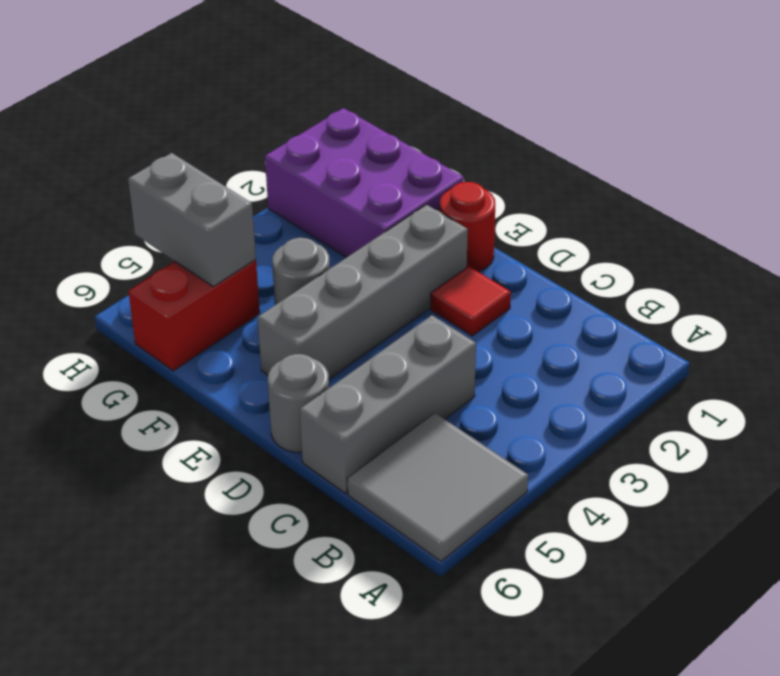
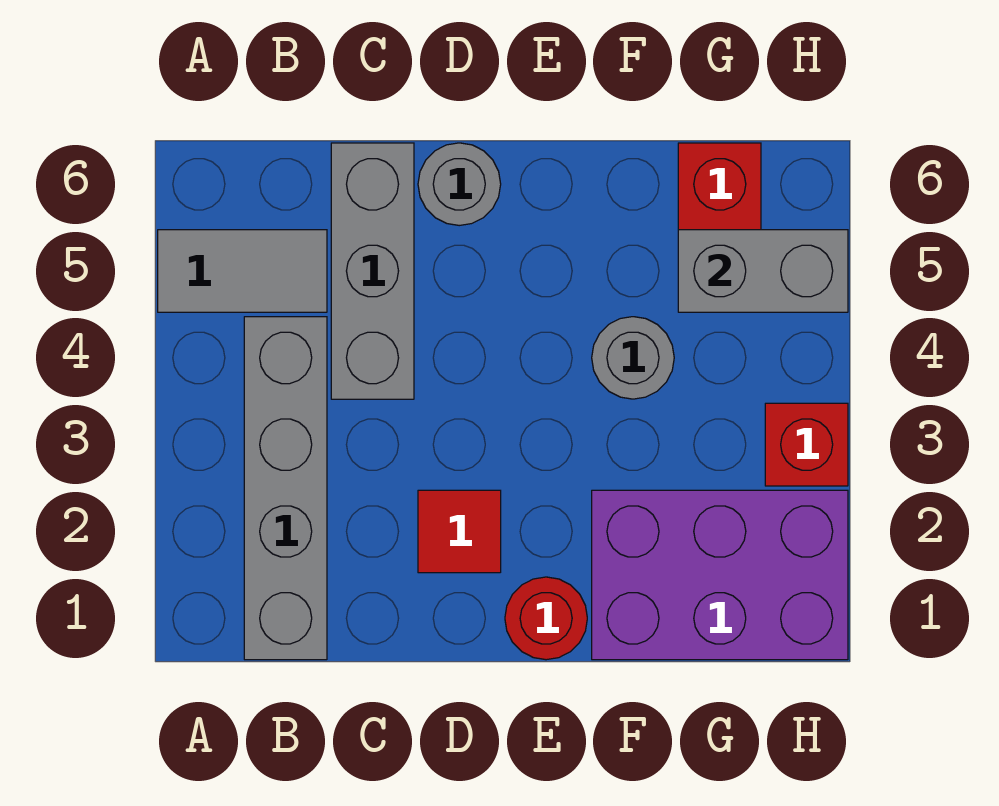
grey tile A5:B6 level 1 -> grey tile A5:B5 level 1
grey brick E2:E5 level 1 -> grey brick B1:B4 level 1
none -> red brick H3 level 1

